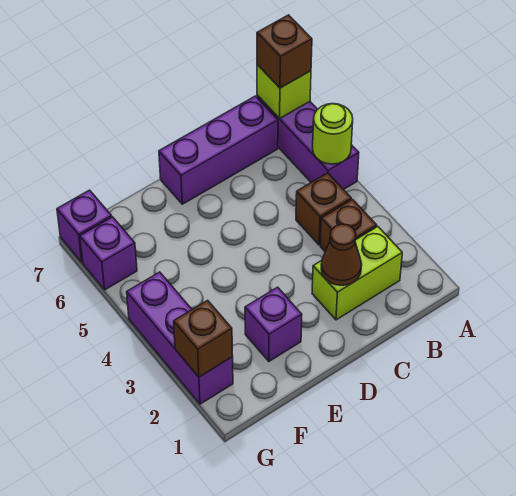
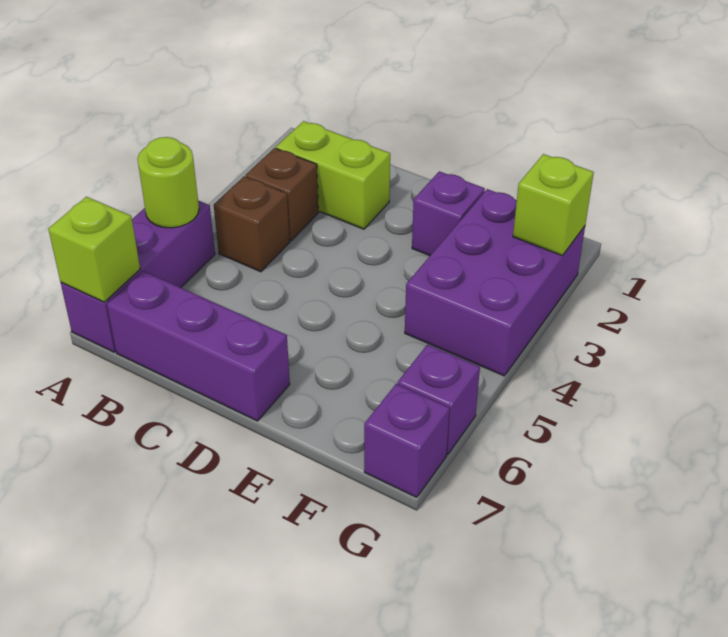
brown brick A7 level 3 -> none
brown cone C2 level 2 -> none
purple brick G2:G4 level 1 -> purple brick F2:G4 level 1
brown brick G2 level 2 -> lime brick G2 level 2

